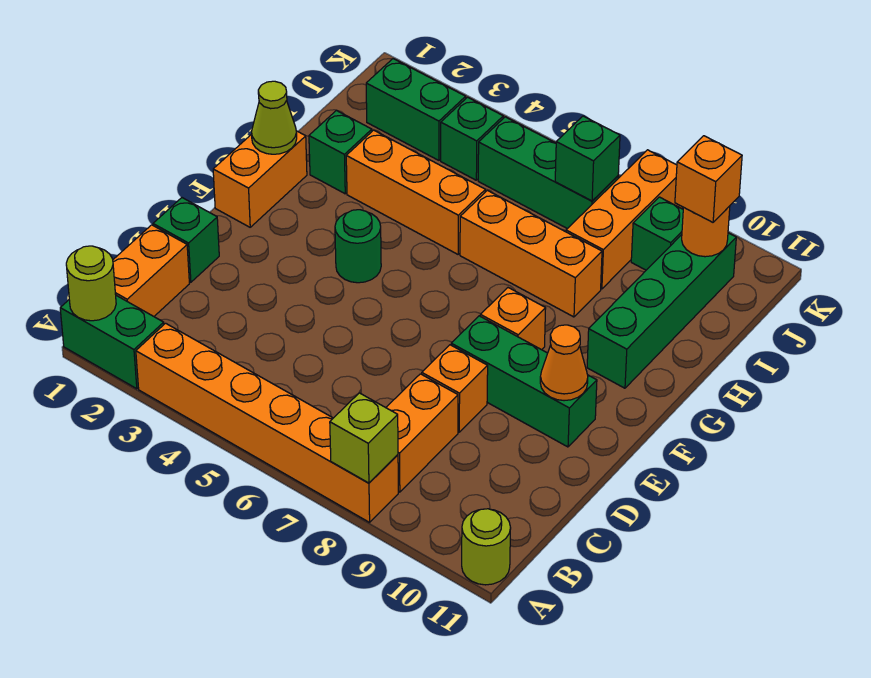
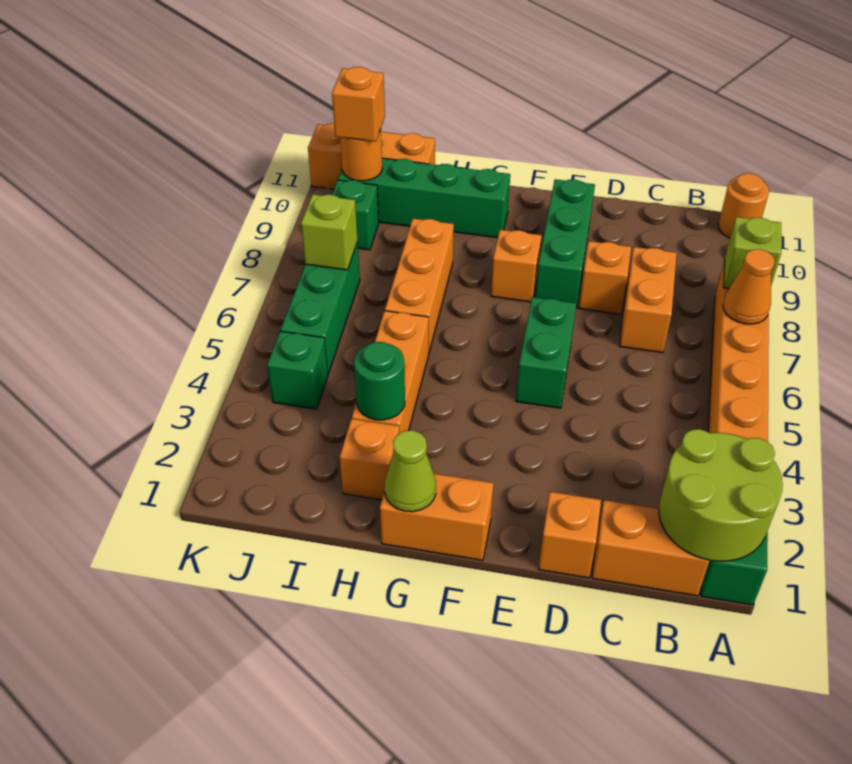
lime round brick A1 level 2 -> lime round brick A1:B2 level 2
lime round brick A11 level 1 -> orange round brick A11 level 1
orange brick B8:C8 level 1 -> orange brick C7:C8 level 1
green brick D1 level 1 -> orange brick D1 level 1
orange cone E10 level 2 -> orange cone A7 level 2
green round brick F4 level 1 -> green round brick H3 level 2
green brick H2 level 1 -> orange brick H2 level 1
orange brick I8:K8 level 1 -> orange brick I11:K11 level 1
green brick J2:J3 level 1 -> green brick E5:E6 level 1
green brick J7 level 2 -> lime brick J7 level 2

